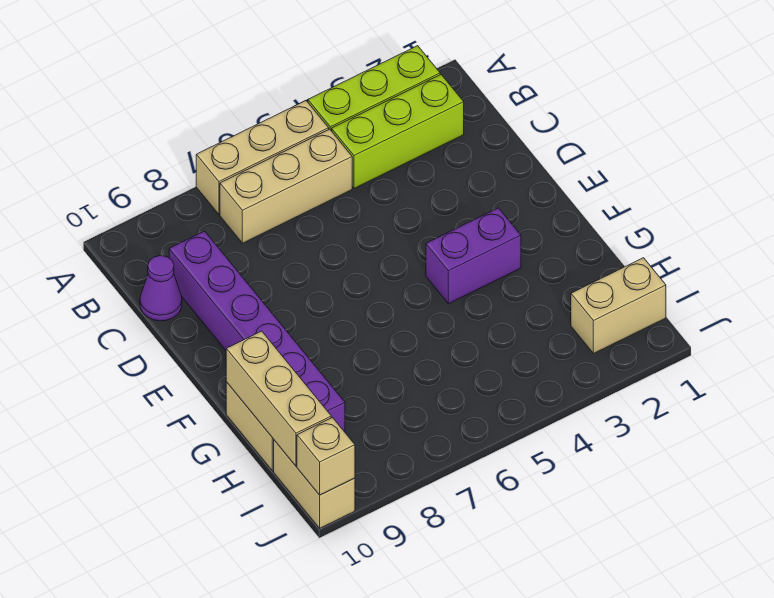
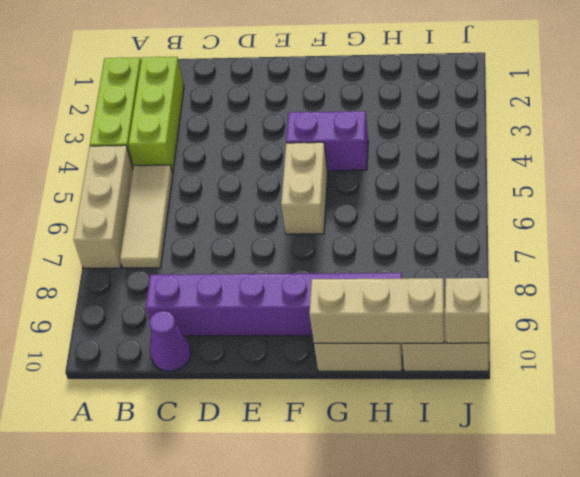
tan brick B5:B7 level 1 -> tan tile B5:B7 level 1
purple brick F3:F4 level 1 -> purple brick F4:G4 level 1
tan brick I1:I2 level 1 -> tan brick F5:F6 level 1

